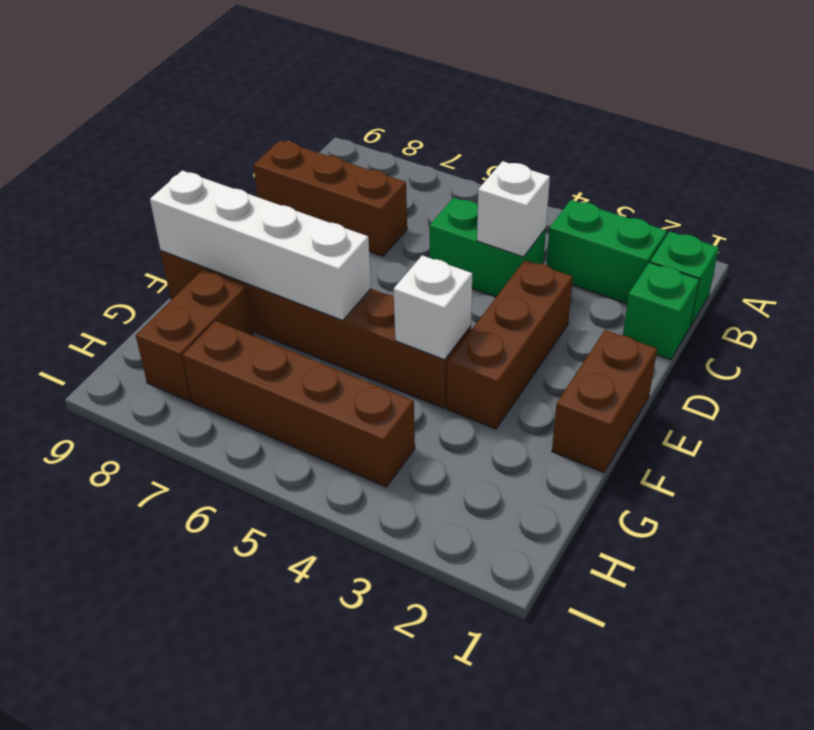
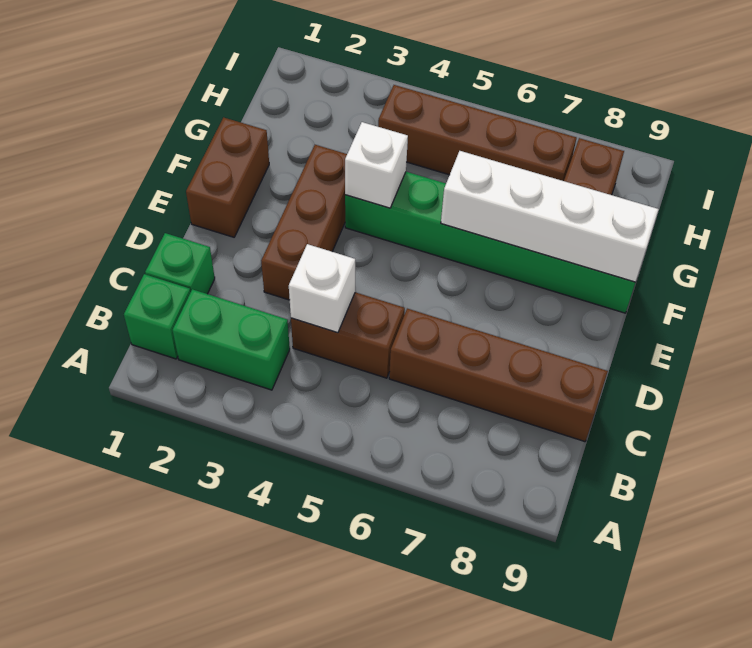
green brick C4:C5 level 1 -> brown brick C4:C5 level 1
brown brick C7:C9 level 1 -> brown brick C6:C9 level 1
brown brick F4:F9 level 1 -> green brick F4:F9 level 1

